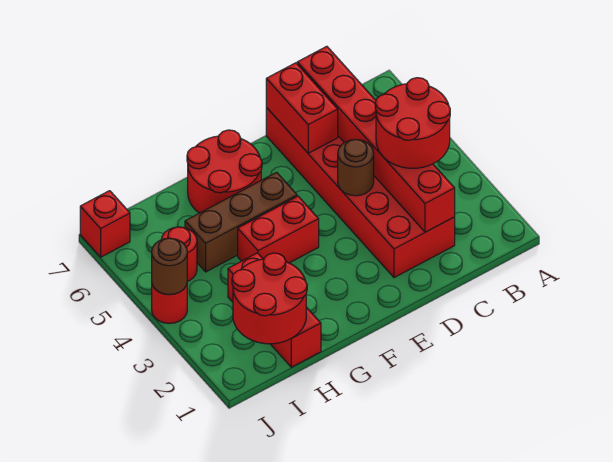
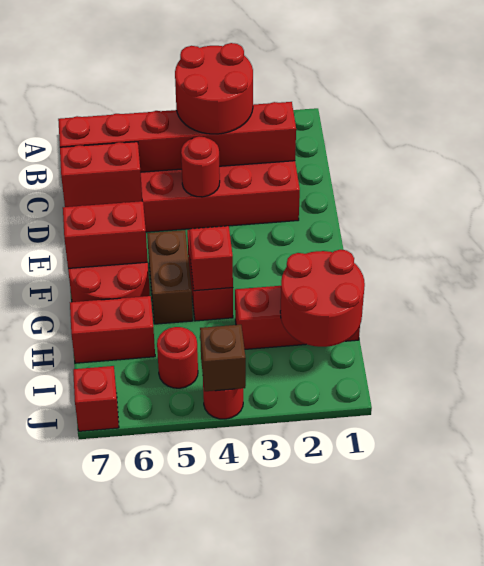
brown round brick D4 level 2 -> red round brick D4 level 2
brown brick F5:H5 level 1 -> brown brick F5:G5 level 1
none -> red brick F6:F7 level 2
none -> red brick G4 level 2
none -> red brick H6:H7 level 1
brown round brick J4 level 2 -> brown brick J4 level 2

